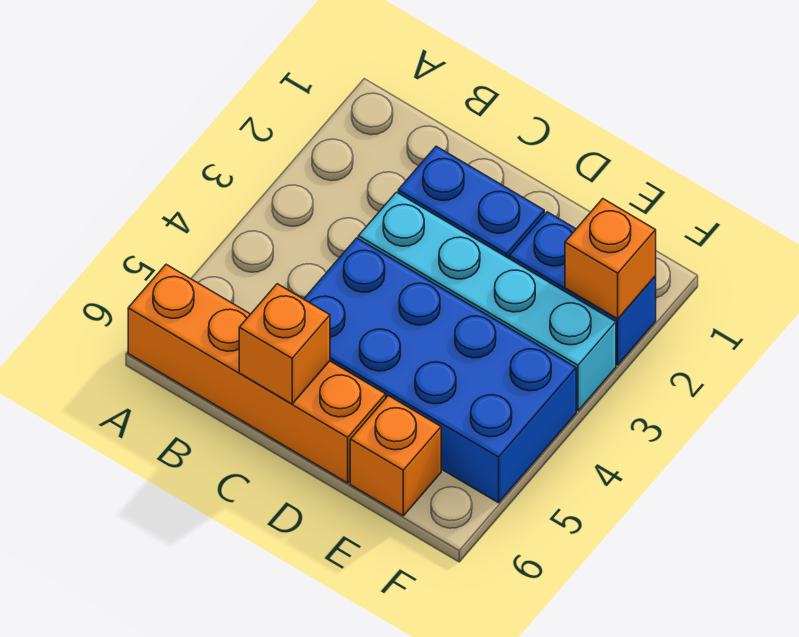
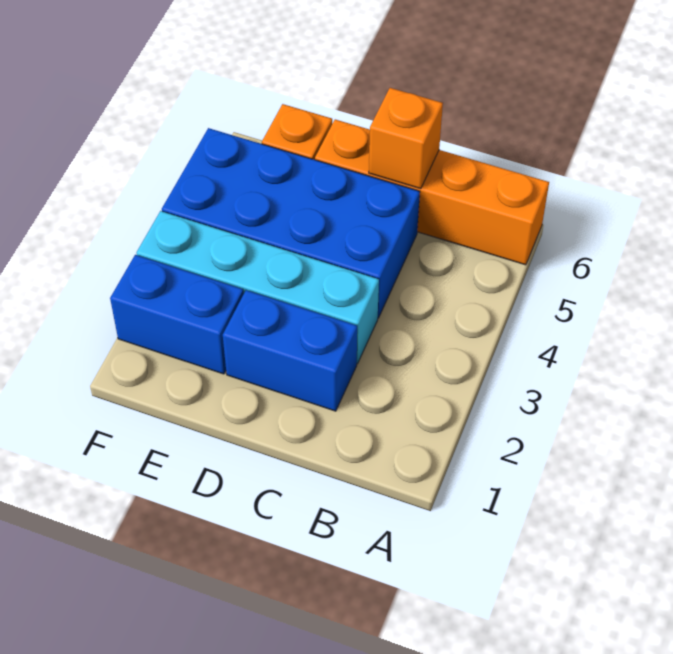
orange brick F2 level 2 -> none

